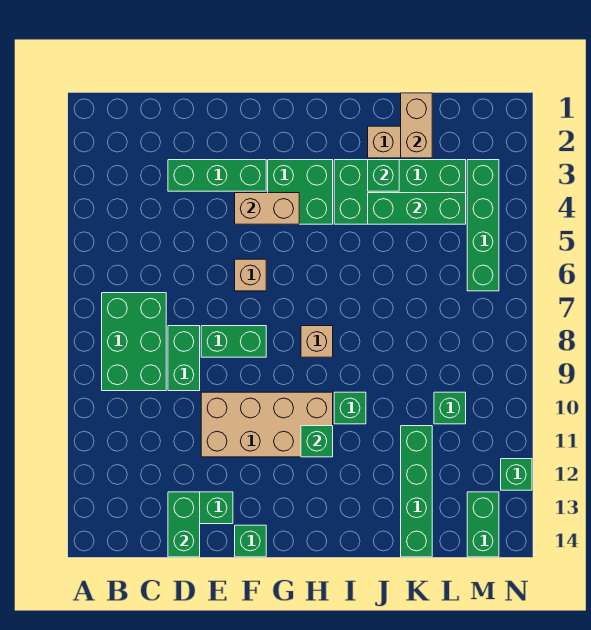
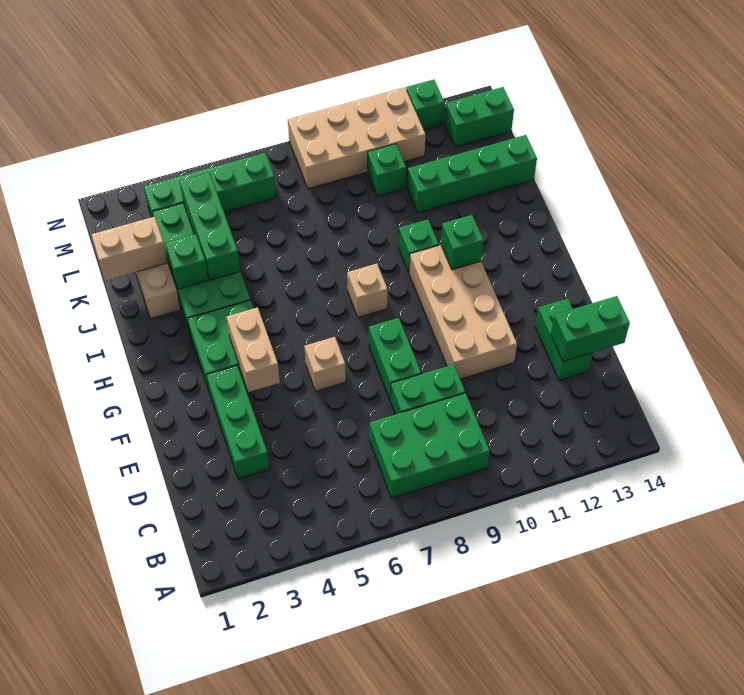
green brick F14 level 1 -> none
none -> tan brick M8:N11 level 1

